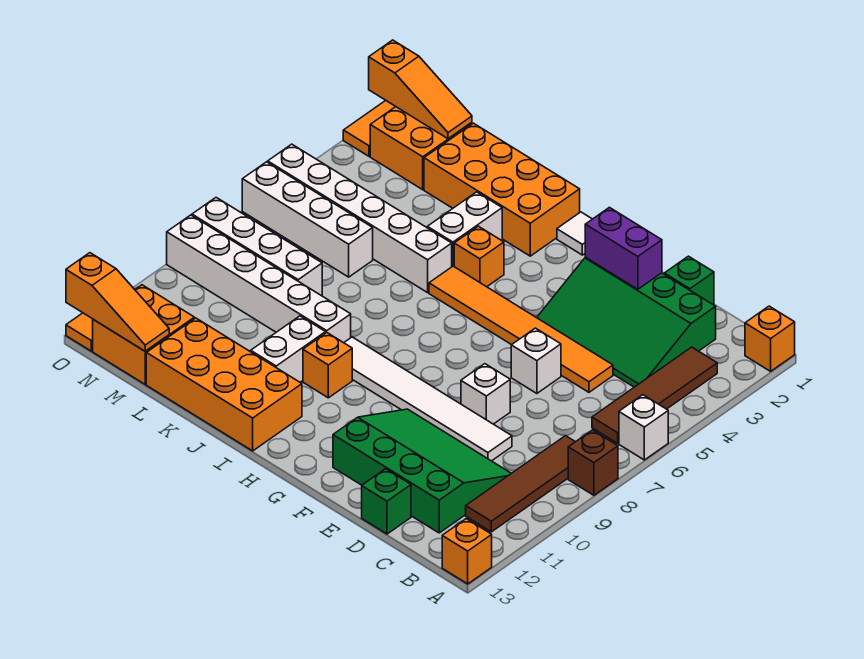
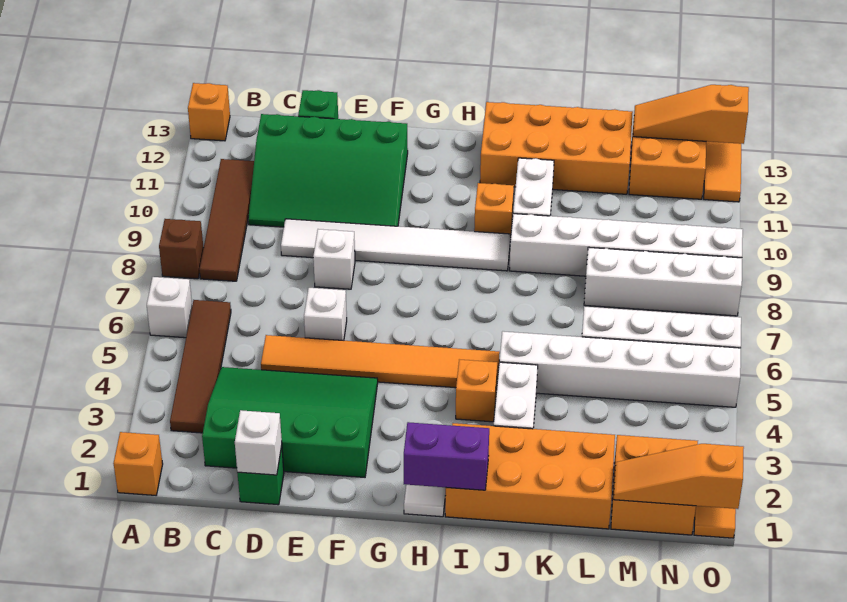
none -> white brick D1 level 2
purple brick E2:F2 level 2 -> purple brick H1:I1 level 2

